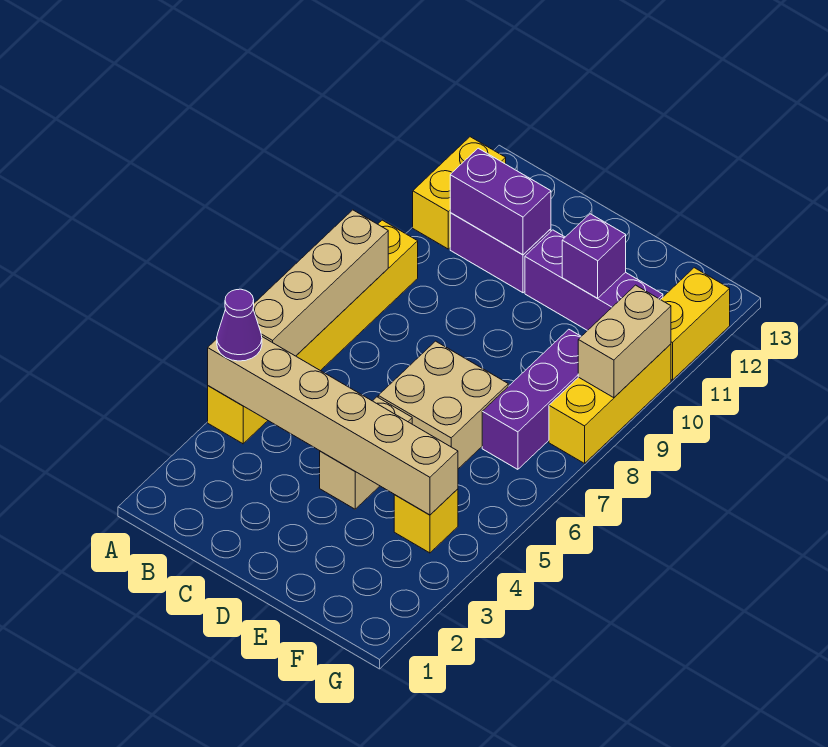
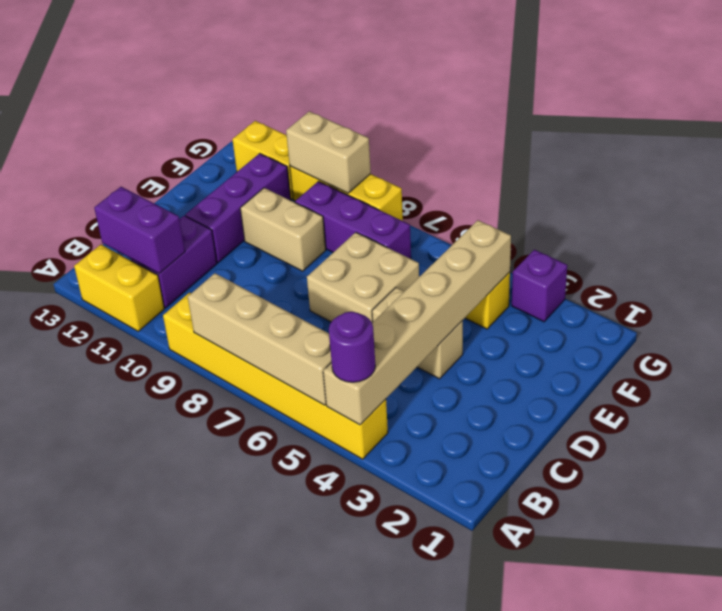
purple cone A4 level 3 -> purple round brick A4 level 3
purple brick B11:C11 level 2 -> purple brick B11:B12 level 2
none -> tan brick E9:E10 level 1
purple brick E11 level 2 -> purple brick G3 level 1

